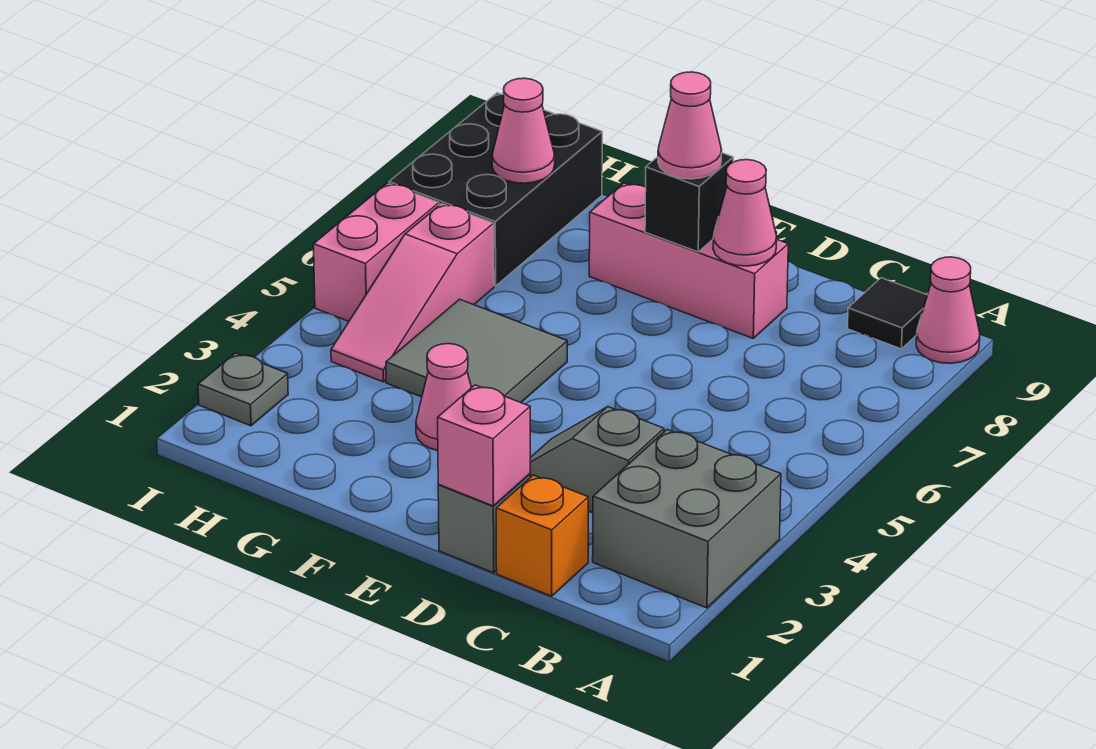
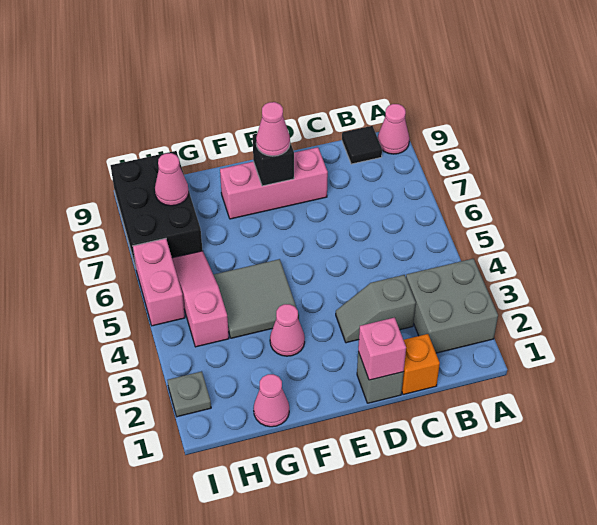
pink cone D8 level 2 -> pink cone G1 level 1
pink slope H4:H6 level 1 top 6 -> pink slope H4:H6 level 1 top 4

